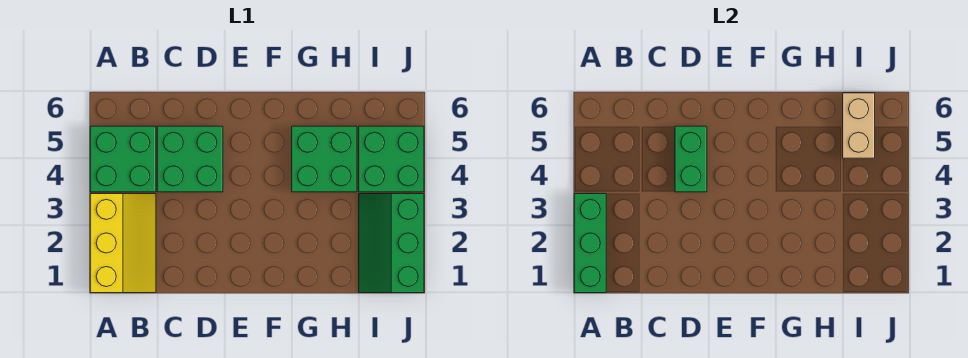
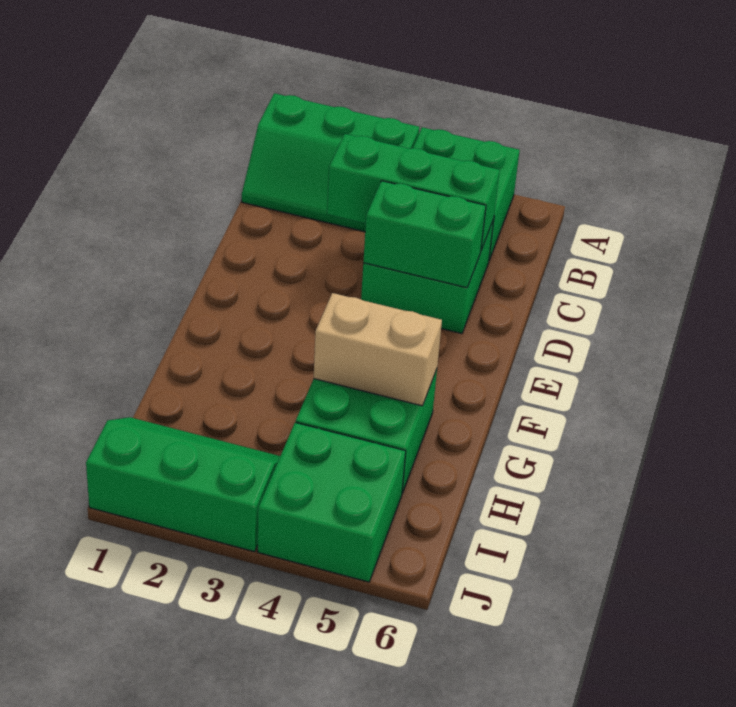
yellow slope A1:B3 level 1 top A -> green slope A1:B3 level 1 top A
green brick A1:A3 level 2 -> green brick C3:C5 level 2
tan brick I5:I6 level 2 -> tan brick G4:G5 level 2

